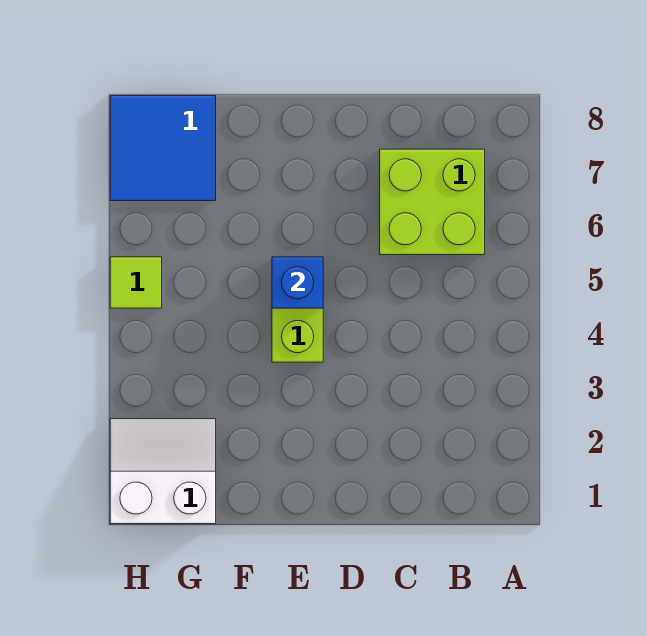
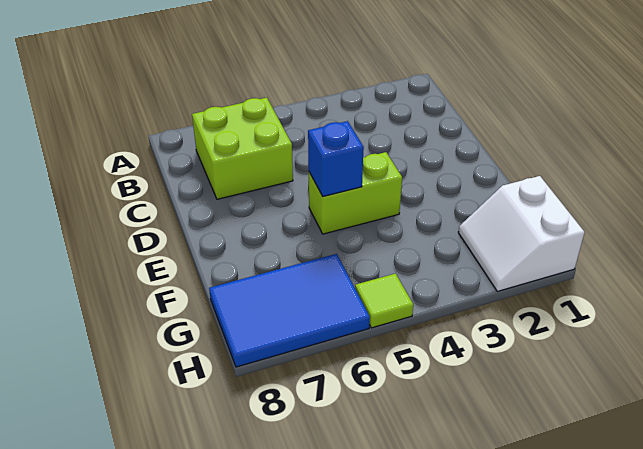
blue tile G7:H8 level 1 -> blue tile G6:H8 level 1

